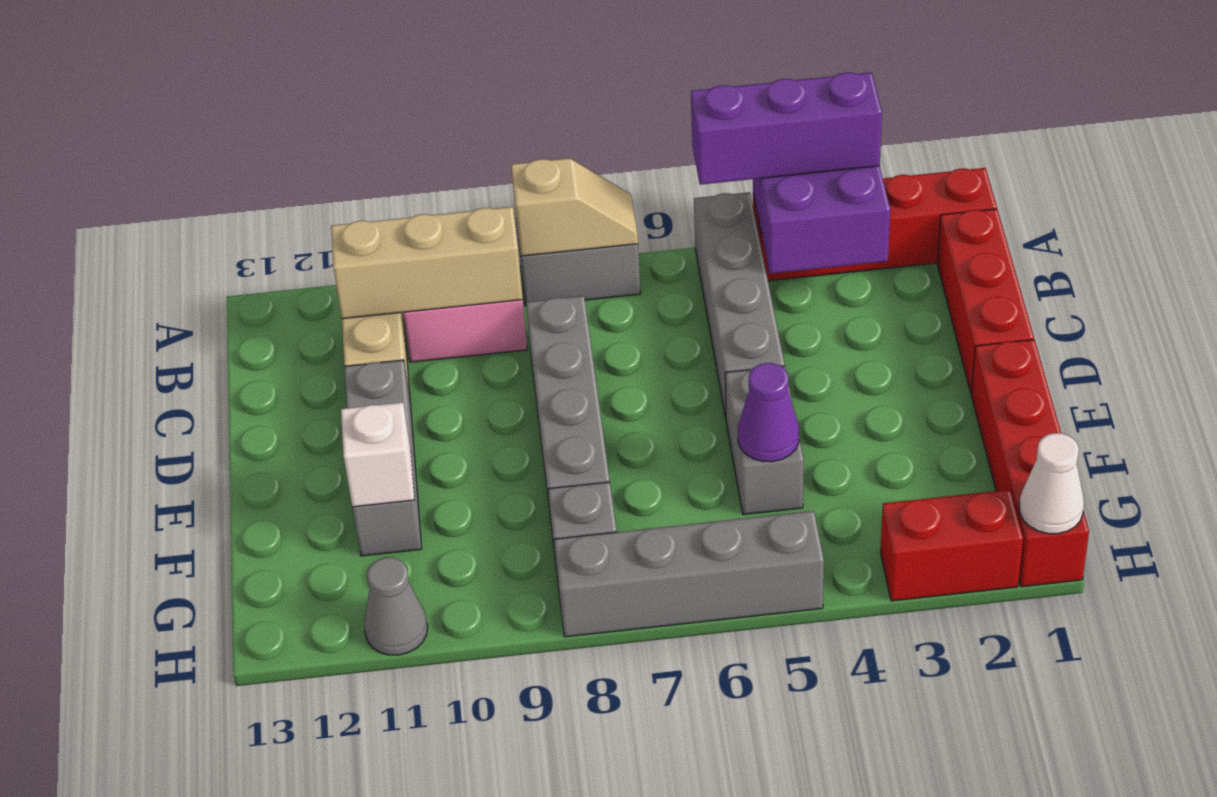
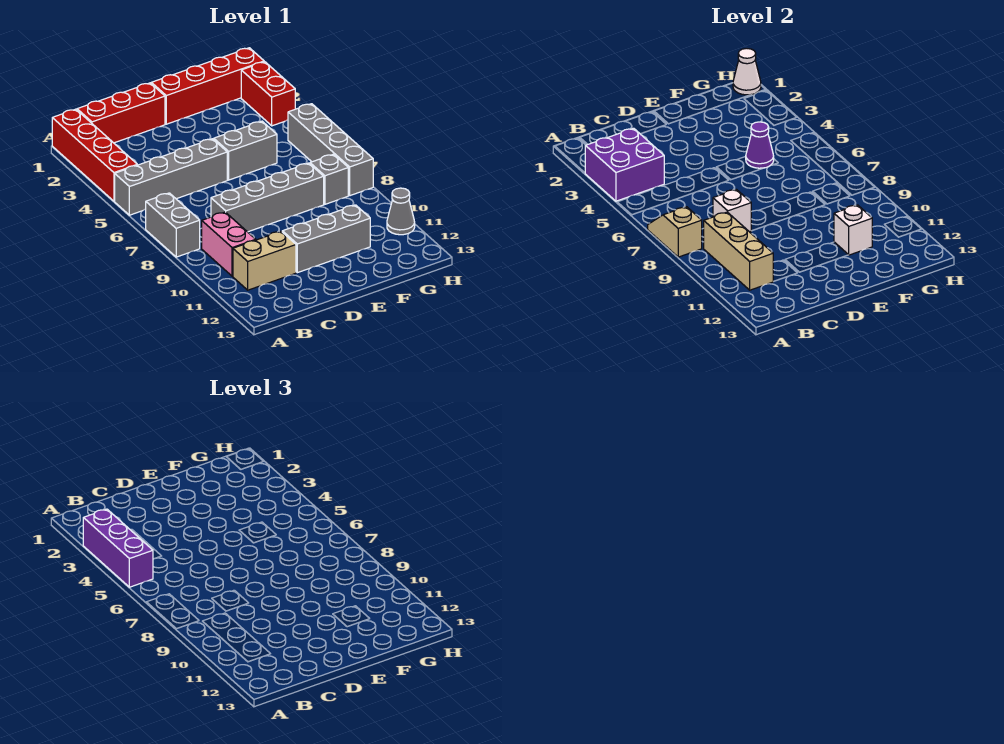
none -> white brick C8 level 2

